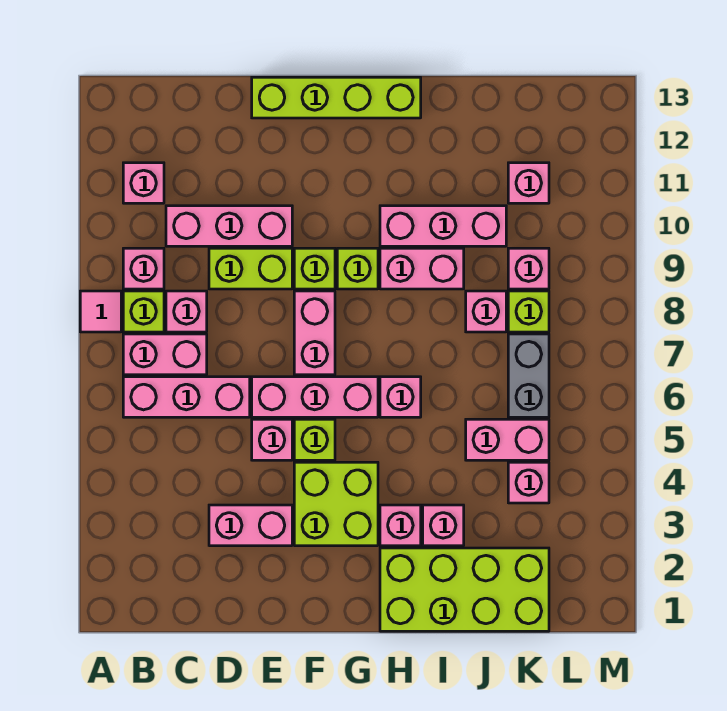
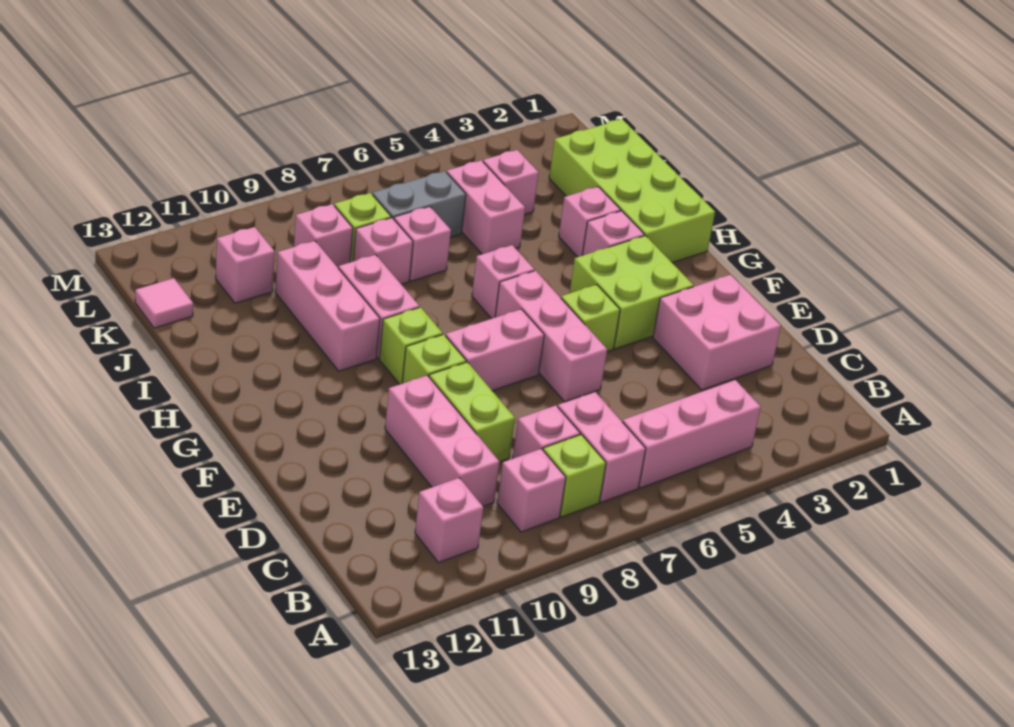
pink tile A8 level 1 -> pink tile K13 level 1
pink brick B6:D6 level 1 -> pink brick B4:B6 level 1
pink brick D3:E3 level 1 -> pink brick D2:E3 level 1
pink brick E5 level 1 -> pink brick J7 level 1
lime brick E13:H13 level 1 -> none

